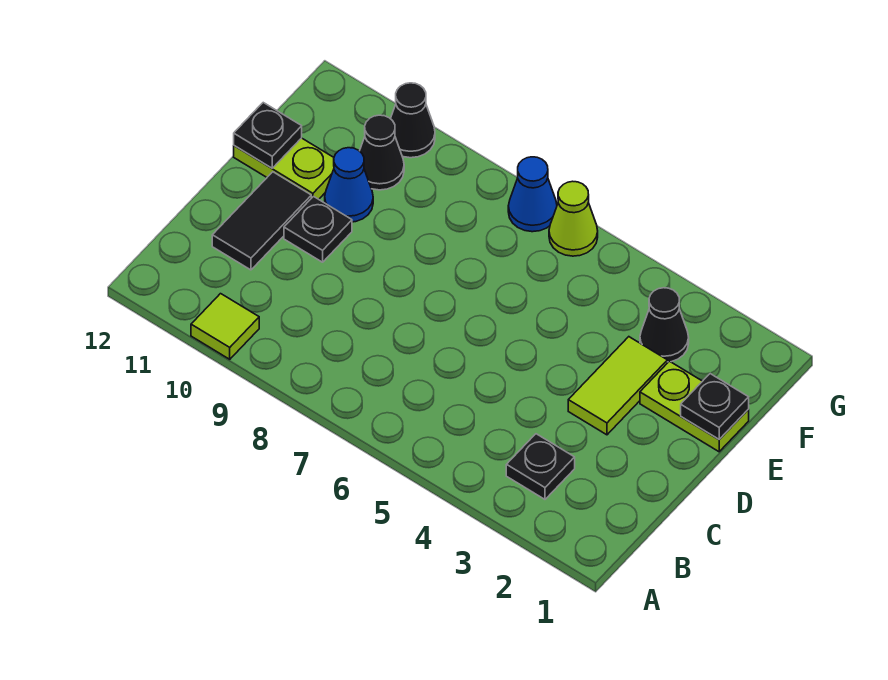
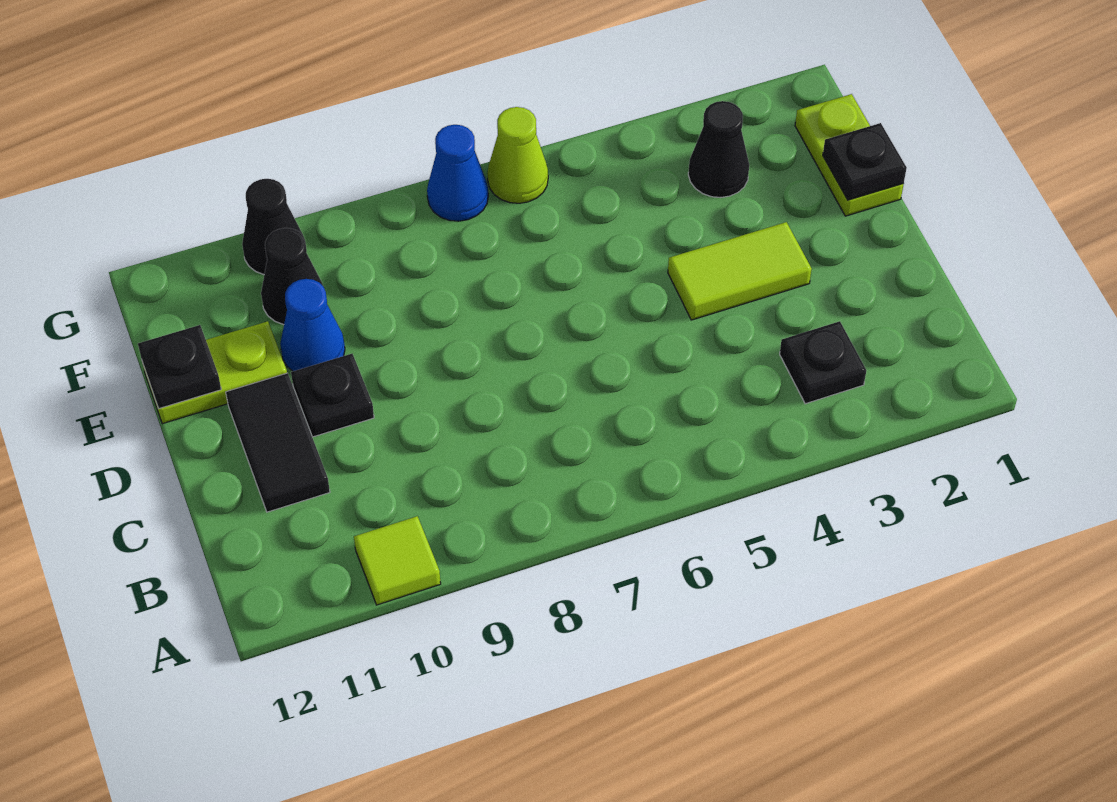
lime tile D3:E3 level 1 -> lime tile D3:D4 level 1
lime plate E1:E2 level 1 -> lime plate E1:F1 level 1

